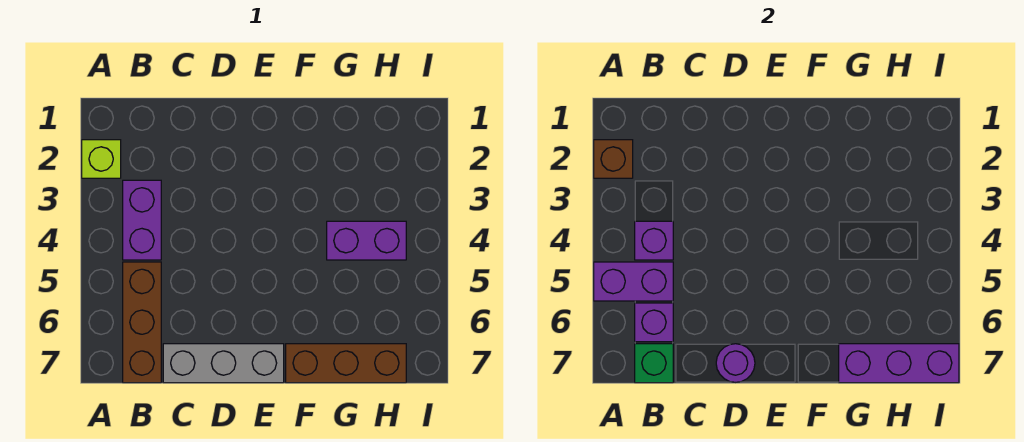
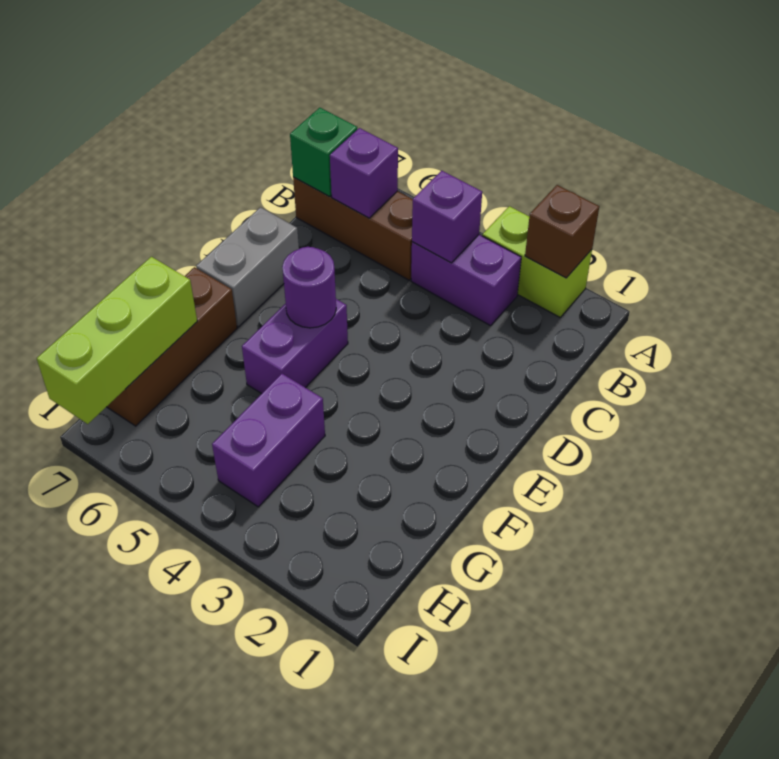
lime brick A2 level 1 -> lime brick A2:A3 level 1
purple brick A5:B5 level 2 -> purple brick E5:F5 level 1
grey brick C7:E7 level 1 -> grey brick D7:E7 level 1
purple round brick D7 level 2 -> purple round brick E5 level 2
purple brick G7:I7 level 2 -> lime brick G7:I7 level 2

